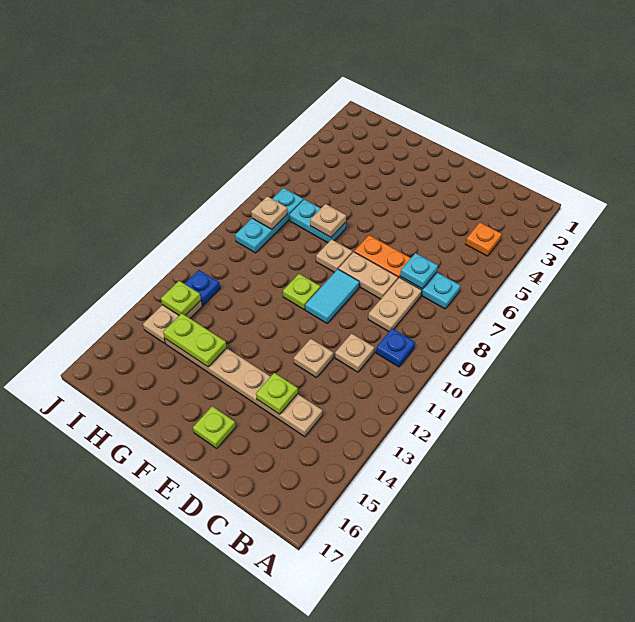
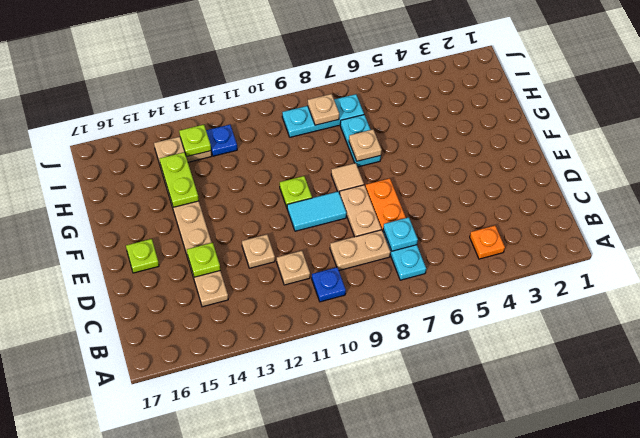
tan plate F8 level 1 -> tan tile F8 level 1

